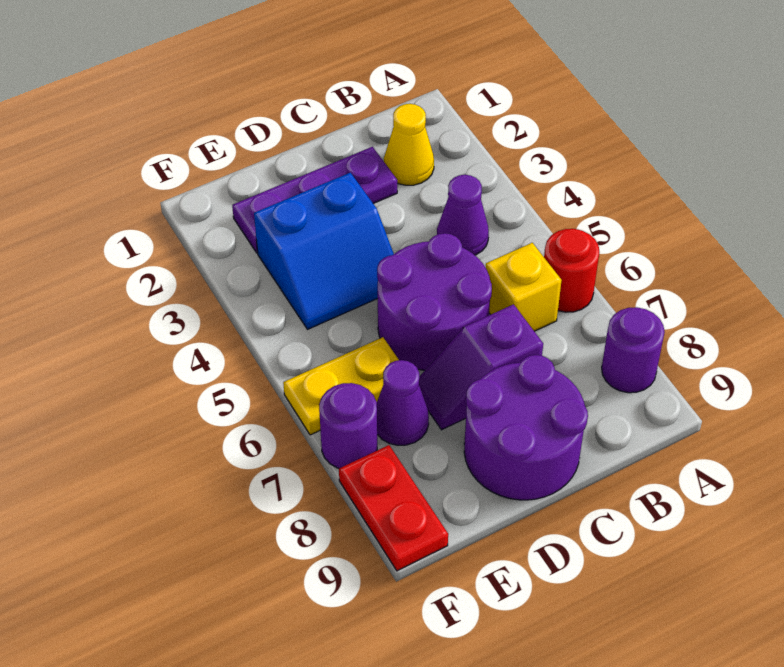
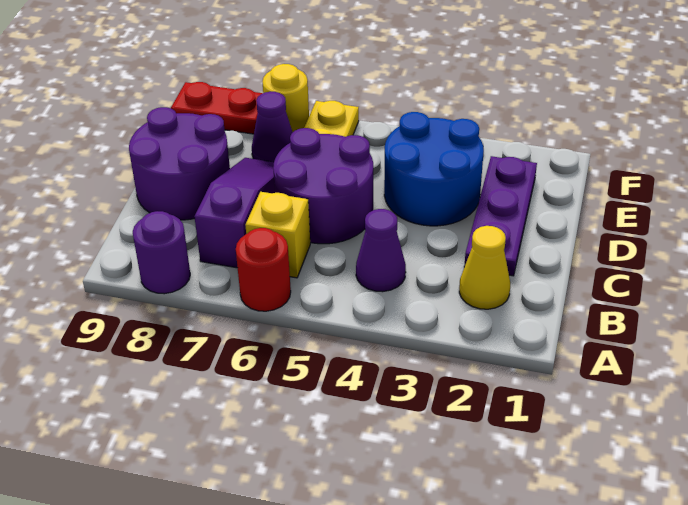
purple slope C7:D7 level 1 top C -> purple slope B7:D7 level 1 top B
blue slope D3:E4 level 1 top 3 -> blue round brick D3:E4 level 1
purple round brick F7 level 1 -> yellow round brick F7 level 1

